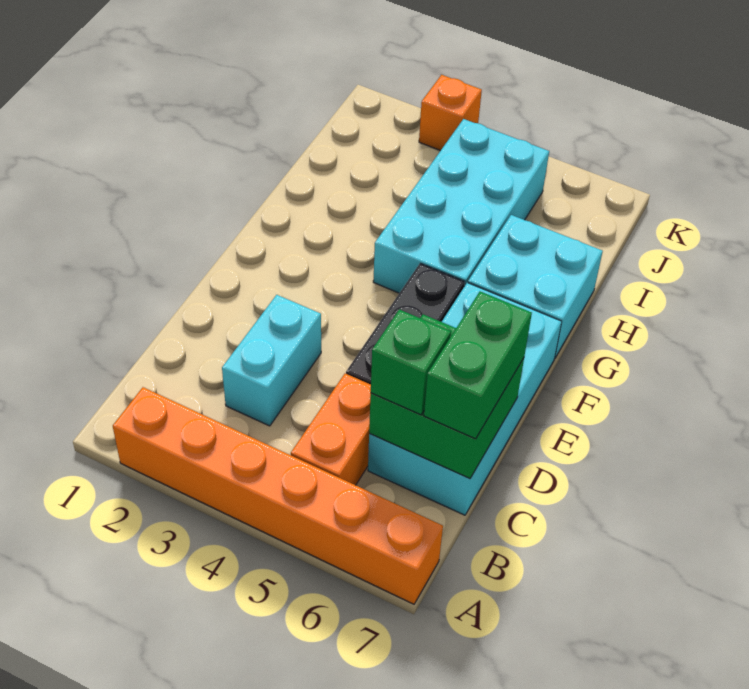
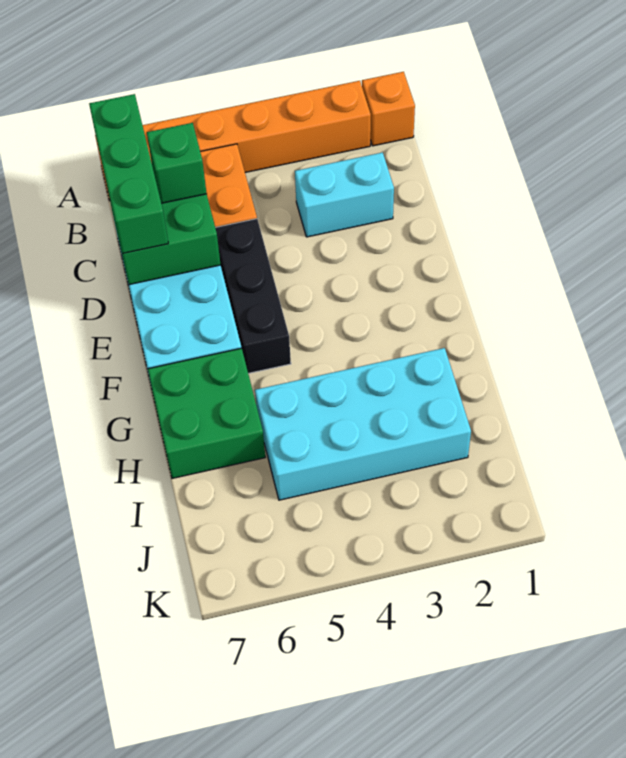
cyan brick C3:D3 level 1 -> cyan brick C2:C3 level 1
green brick C7:D7 level 3 -> green brick B7:D7 level 3
cyan brick G4:J5 level 1 -> cyan brick H2:I5 level 1
cyan brick G6:H7 level 1 -> green brick G6:H7 level 1
orange brick K3 level 1 -> orange brick A1 level 1

